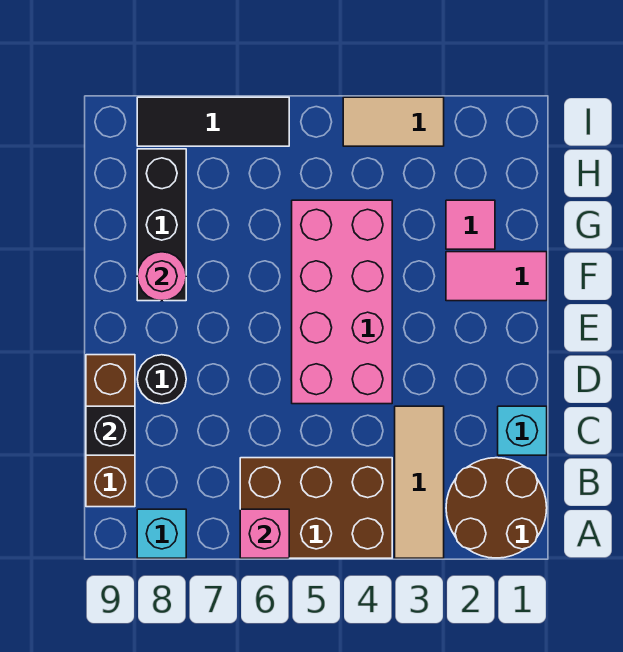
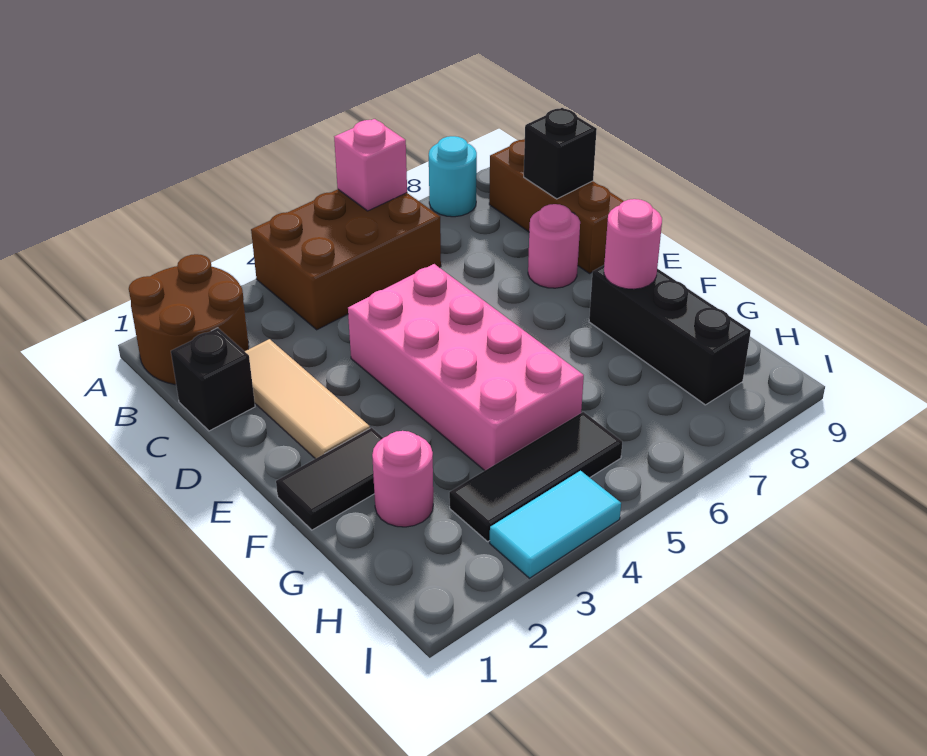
tan tile A3:C3 level 1 -> tan tile C2:E2 level 1
cyan brick A8 level 1 -> cyan round brick A8 level 1
cyan brick C1 level 1 -> black brick C1 level 1
black round brick D8 level 1 -> pink round brick D8 level 1
pink tile F1:F2 level 1 -> black tile F1:F2 level 1
pink tile G2 level 1 -> pink round brick G2 level 1
tan tile I3:I4 level 1 -> cyan tile I3:I4 level 1
black tile I6:I8 level 1 -> black tile H3:H5 level 1

